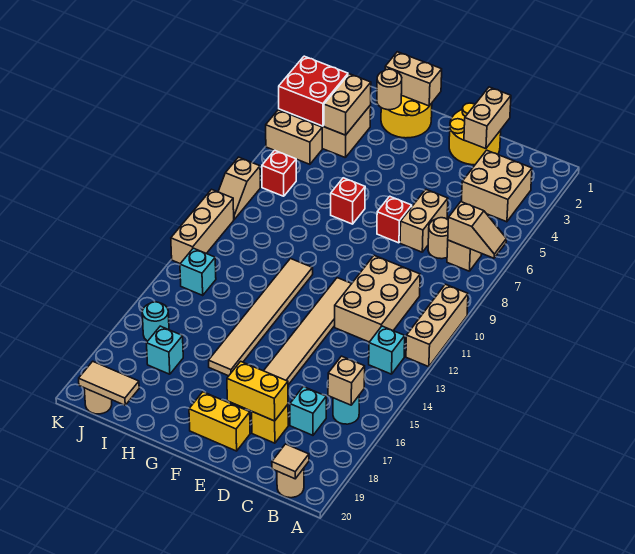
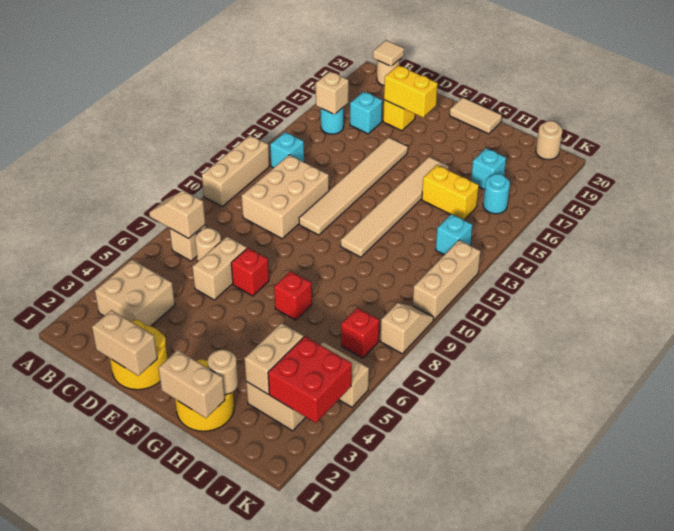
tan brick D1:D2 level 2 -> tan brick D1:E1 level 2
yellow brick E19:F19 level 1 -> yellow brick H15:I15 level 1
tan tile I20:J20 level 2 -> tan tile F20:G20 level 1

